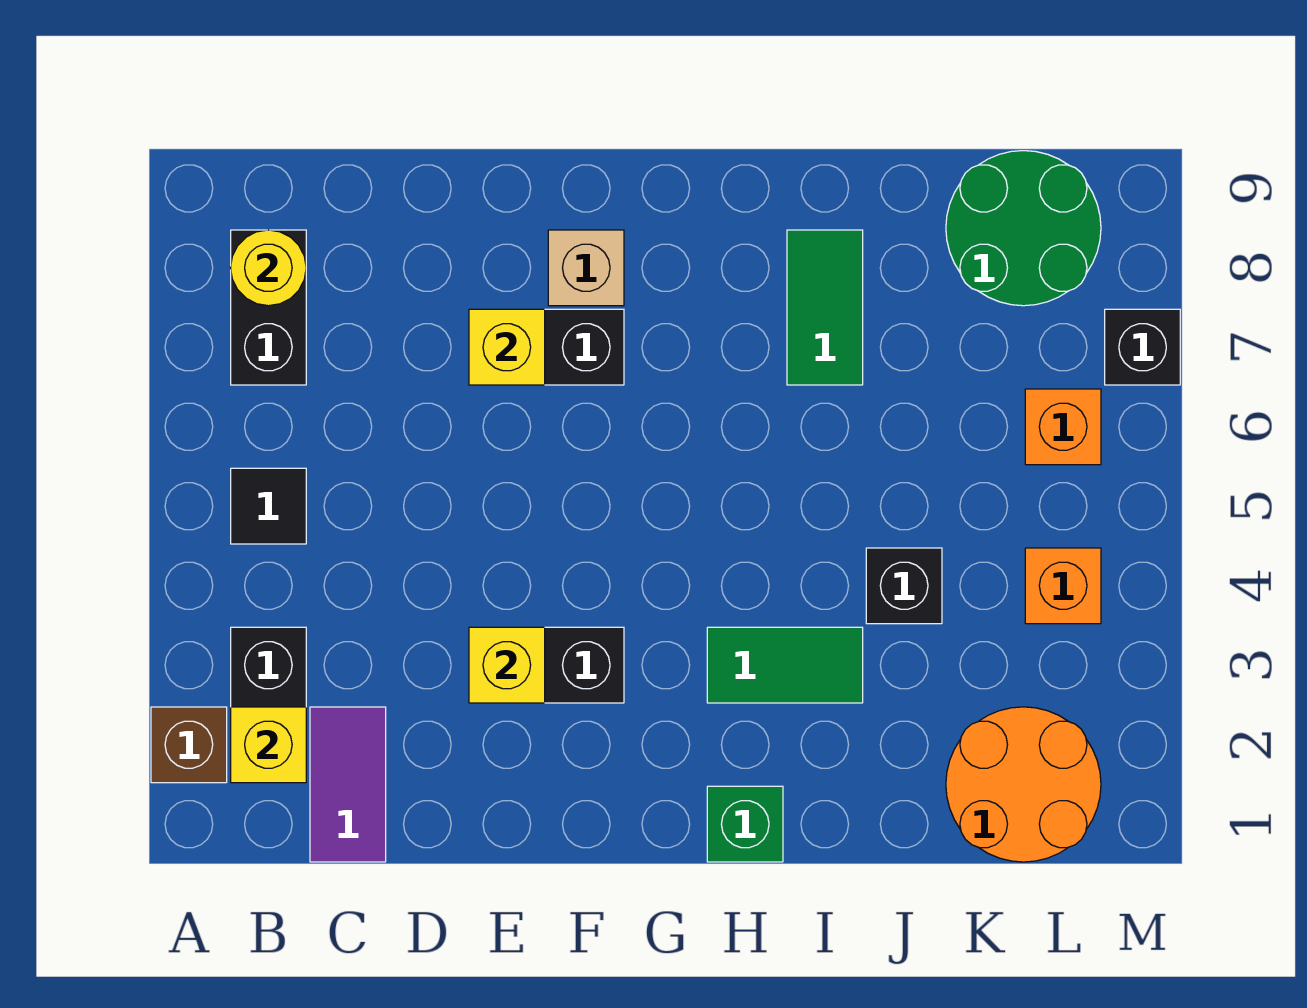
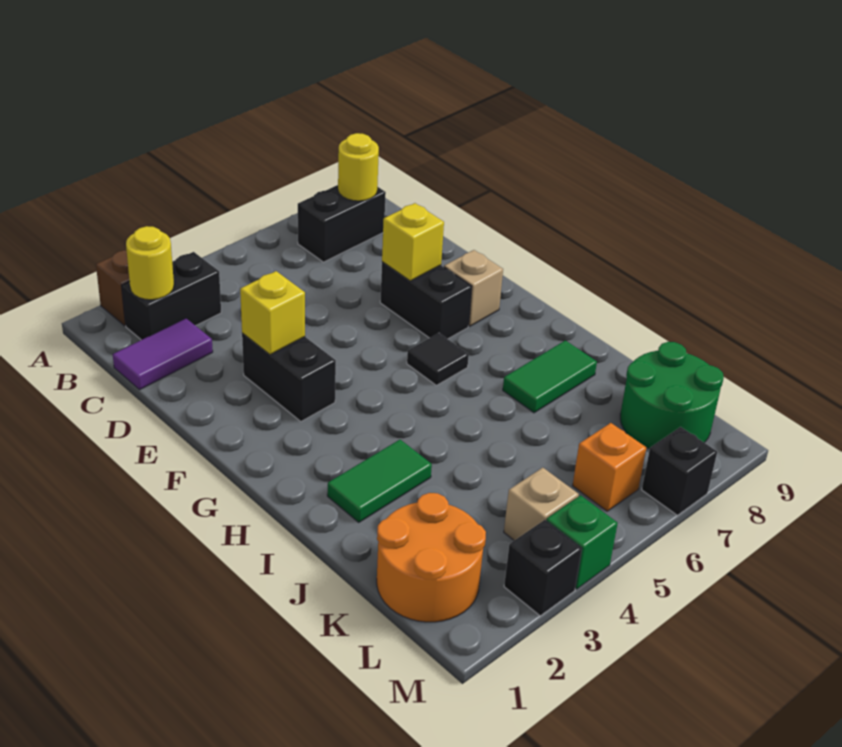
yellow brick B2 level 2 -> yellow round brick B2 level 2
black tile B5 level 1 -> black tile G6 level 1
green brick H1 level 1 -> green brick M4 level 1
green tile H3:I3 level 1 -> green tile I2:I3 level 1
black brick J4 level 1 -> black brick M3 level 1
orange brick L4 level 1 -> tan brick L4 level 1

